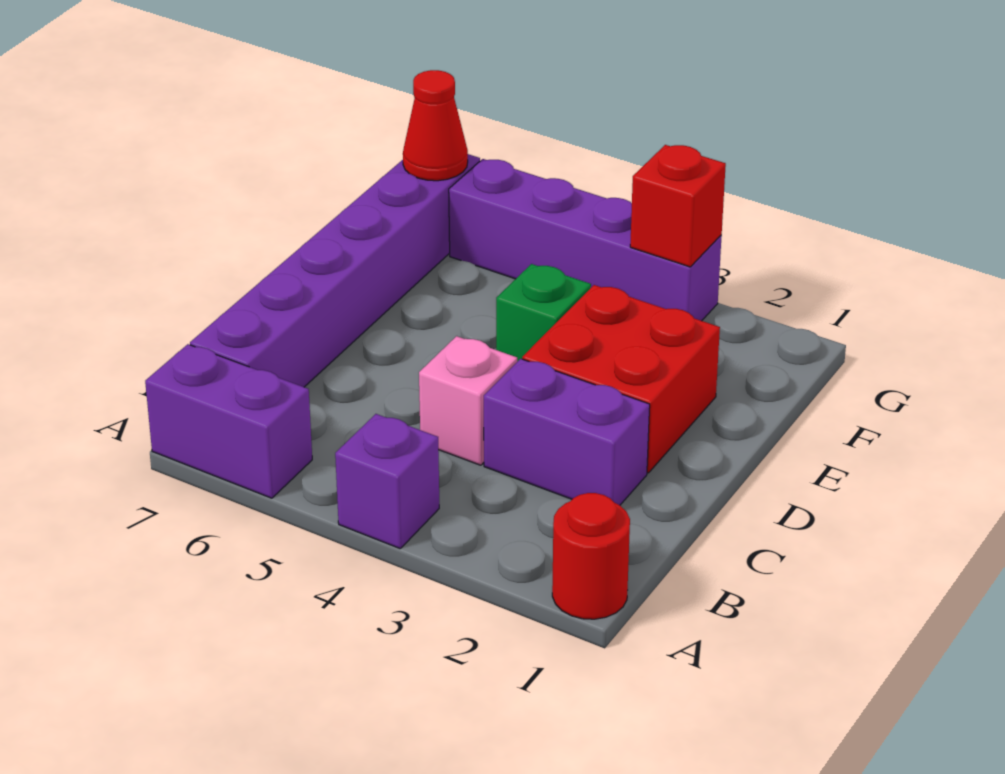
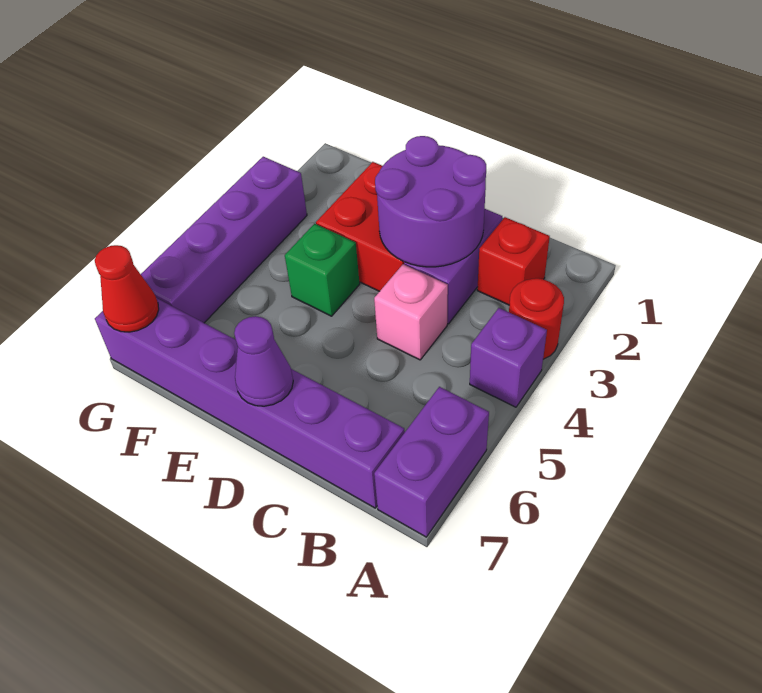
red round brick A1 level 1 -> red round brick A3 level 1
none -> purple round brick C2:D3 level 2
none -> purple cone D7 level 2
red brick G3 level 2 -> red brick B2 level 1

